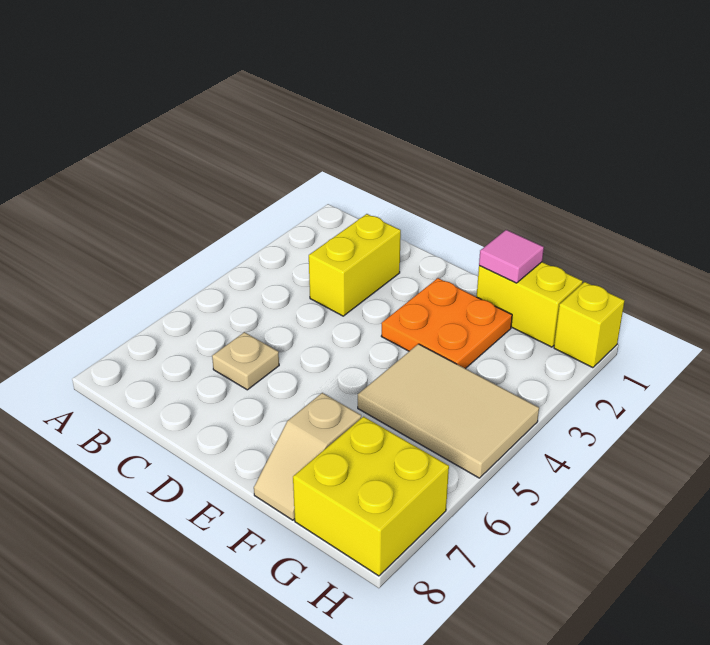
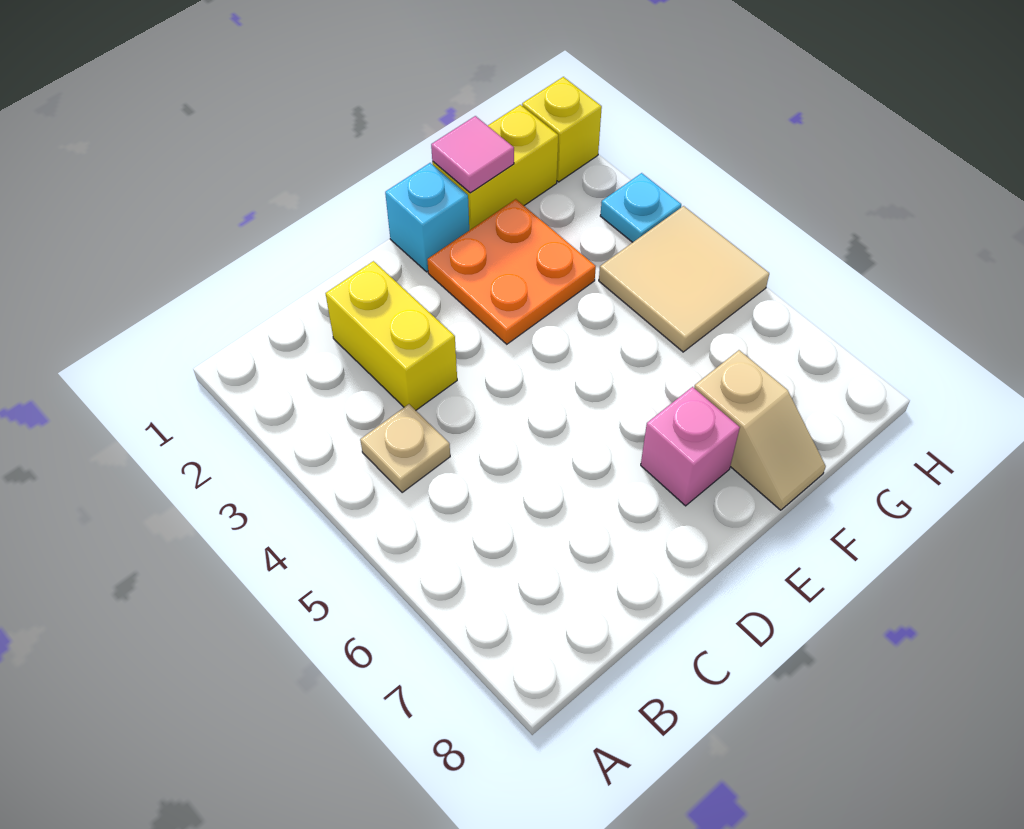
tan plate C6 level 1 -> tan plate B4 level 1
none -> cyan brick E1 level 1
none -> pink brick E7 level 1
tan tile F4:H5 level 1 -> tan tile G4:H5 level 1
yellow brick G7:H8 level 1 -> none
none -> cyan plate H3 level 1

